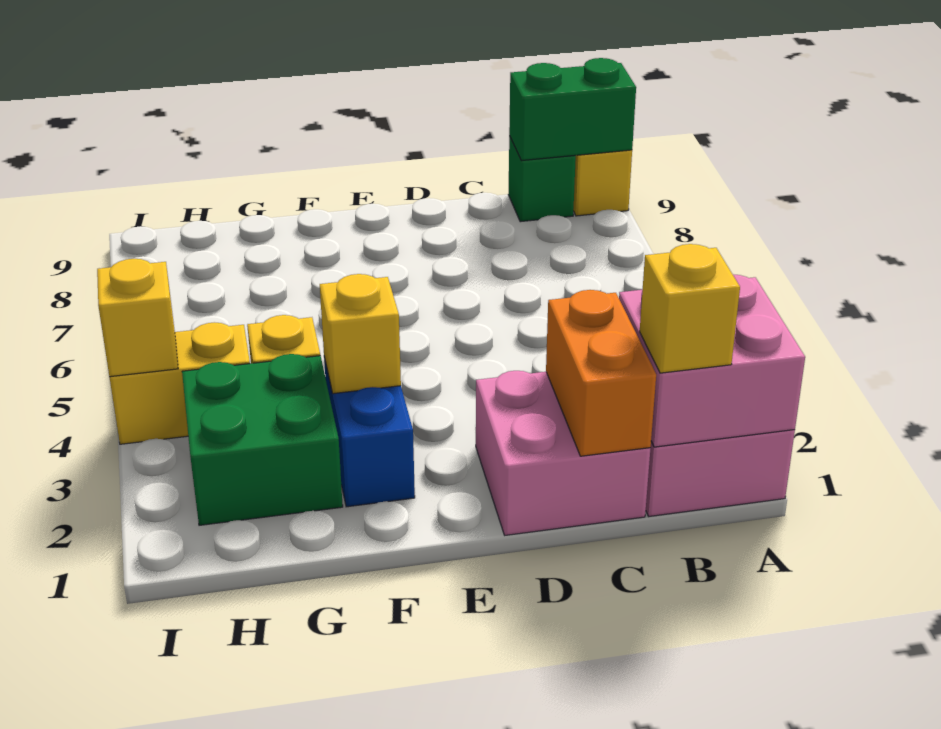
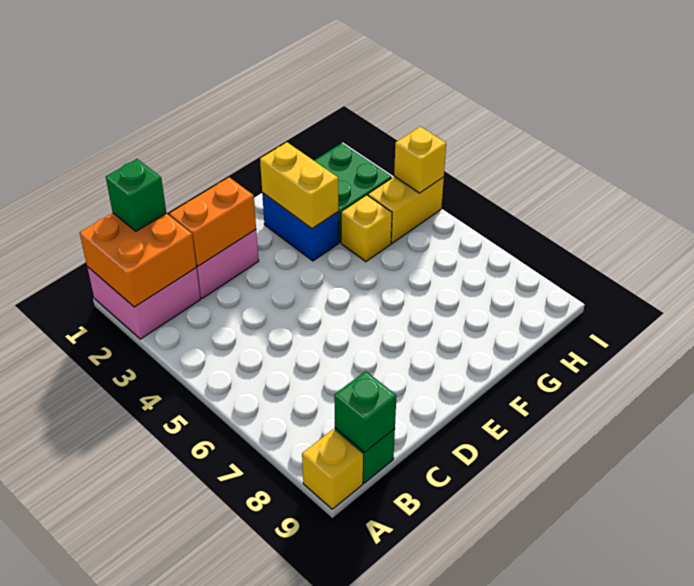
pink brick A1:B2 level 2 -> orange brick A1:B2 level 2
green brick A9:B9 level 2 -> green brick B9 level 2
yellow brick B1 level 3 -> green brick B1 level 3
orange brick C1:C2 level 2 -> orange brick C2:D2 level 2
yellow brick F3 level 2 -> yellow brick F2:F3 level 2

